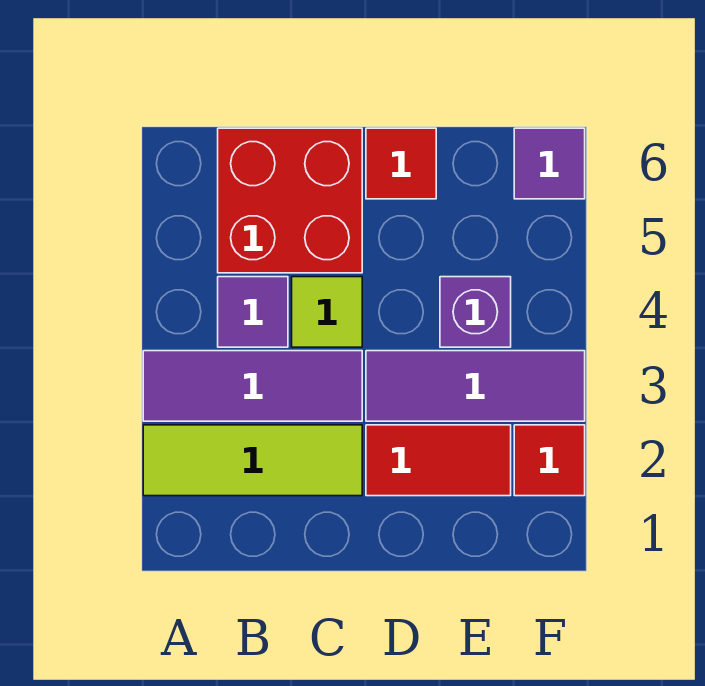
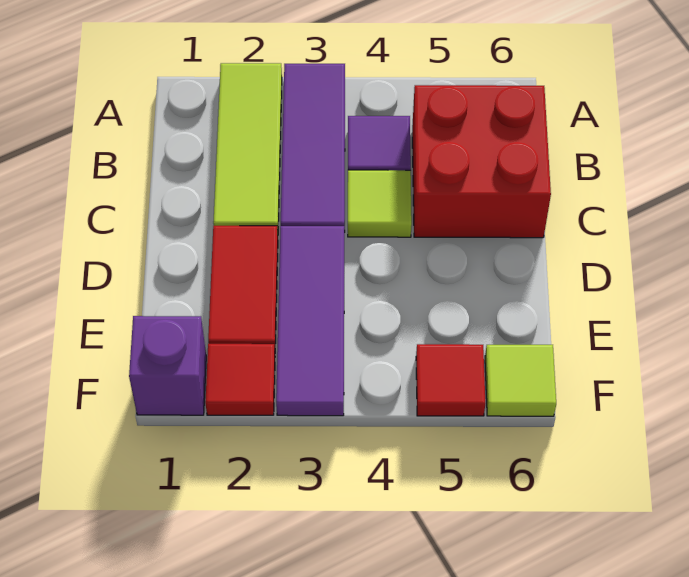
red tile D6 level 1 -> red tile F5 level 1
purple brick E4 level 1 -> purple brick F1 level 1
purple tile F6 level 1 -> lime tile F6 level 1

